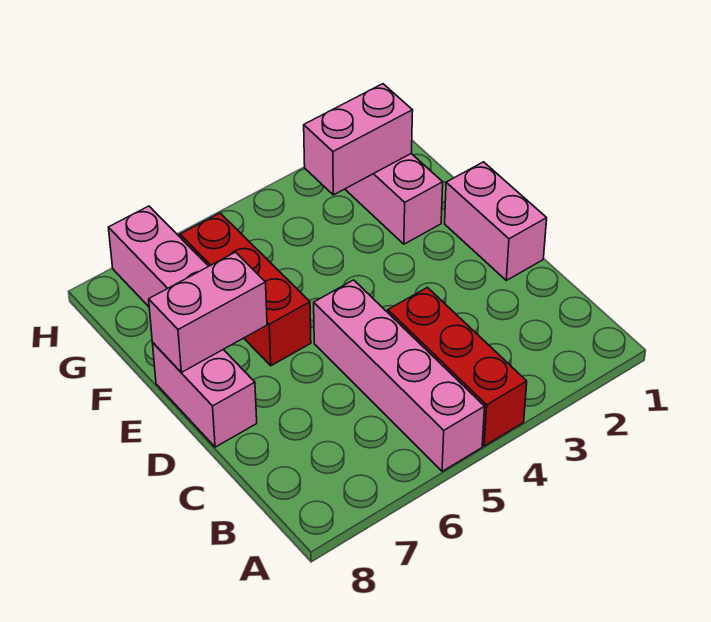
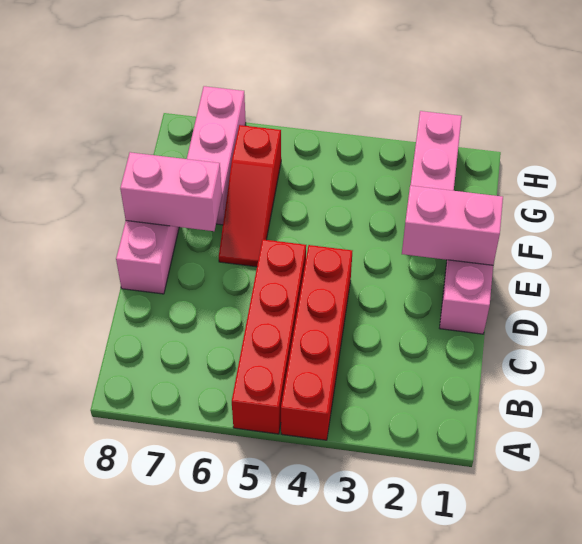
red brick A4:C4 level 1 -> red brick A4:D4 level 1
pink brick A5:D5 level 1 -> red brick A5:D5 level 1
red brick E6:G6 level 1 -> red slope E6:G6 level 1 top G
pink brick G2:G3 level 2 -> pink brick E1:E2 level 2

